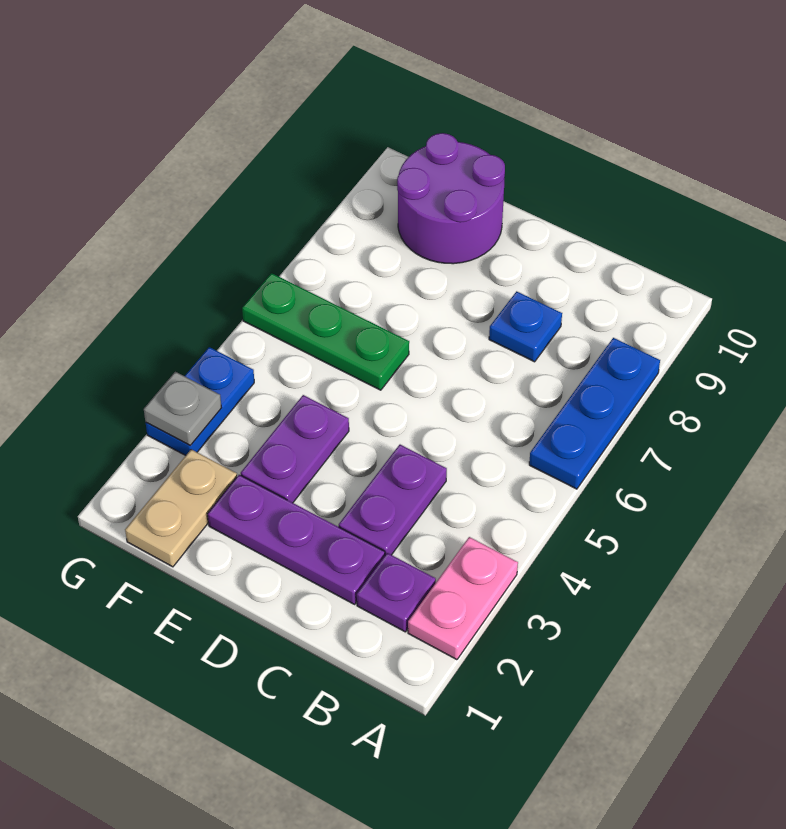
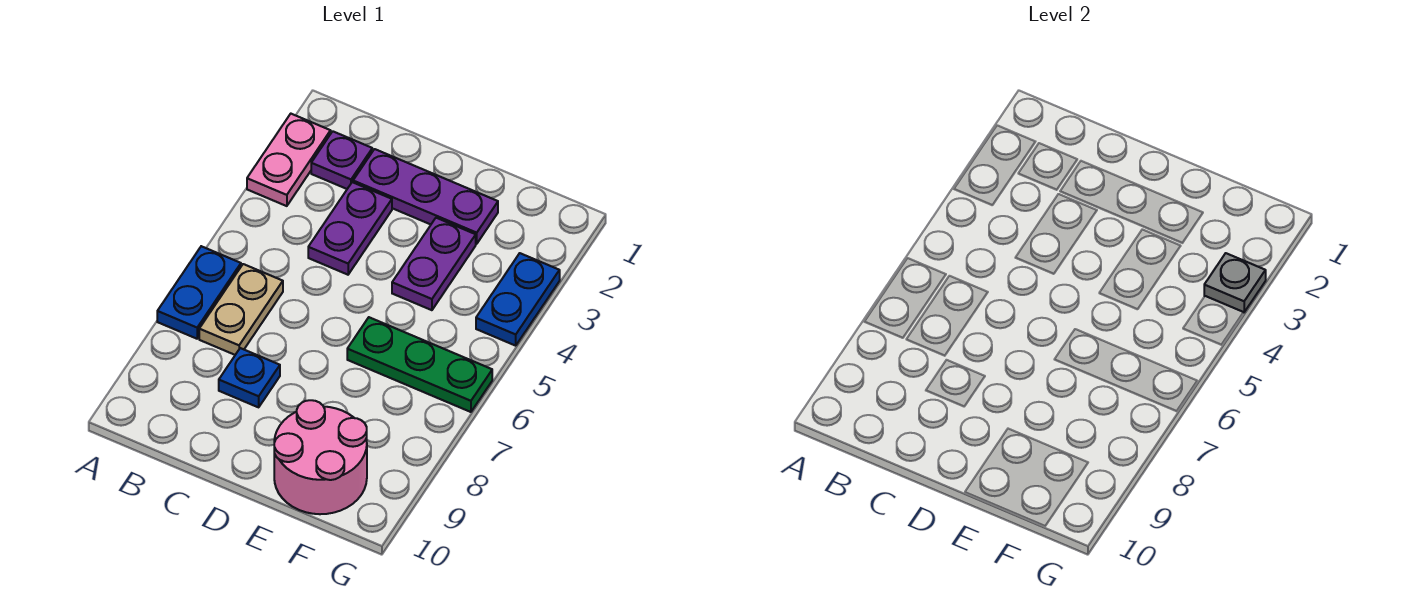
blue plate A6:A8 level 1 -> blue plate A6:A7 level 1
purple round brick E9:F10 level 1 -> pink round brick E9:F10 level 1
tan plate F1:F2 level 1 -> tan plate B6:B7 level 1

